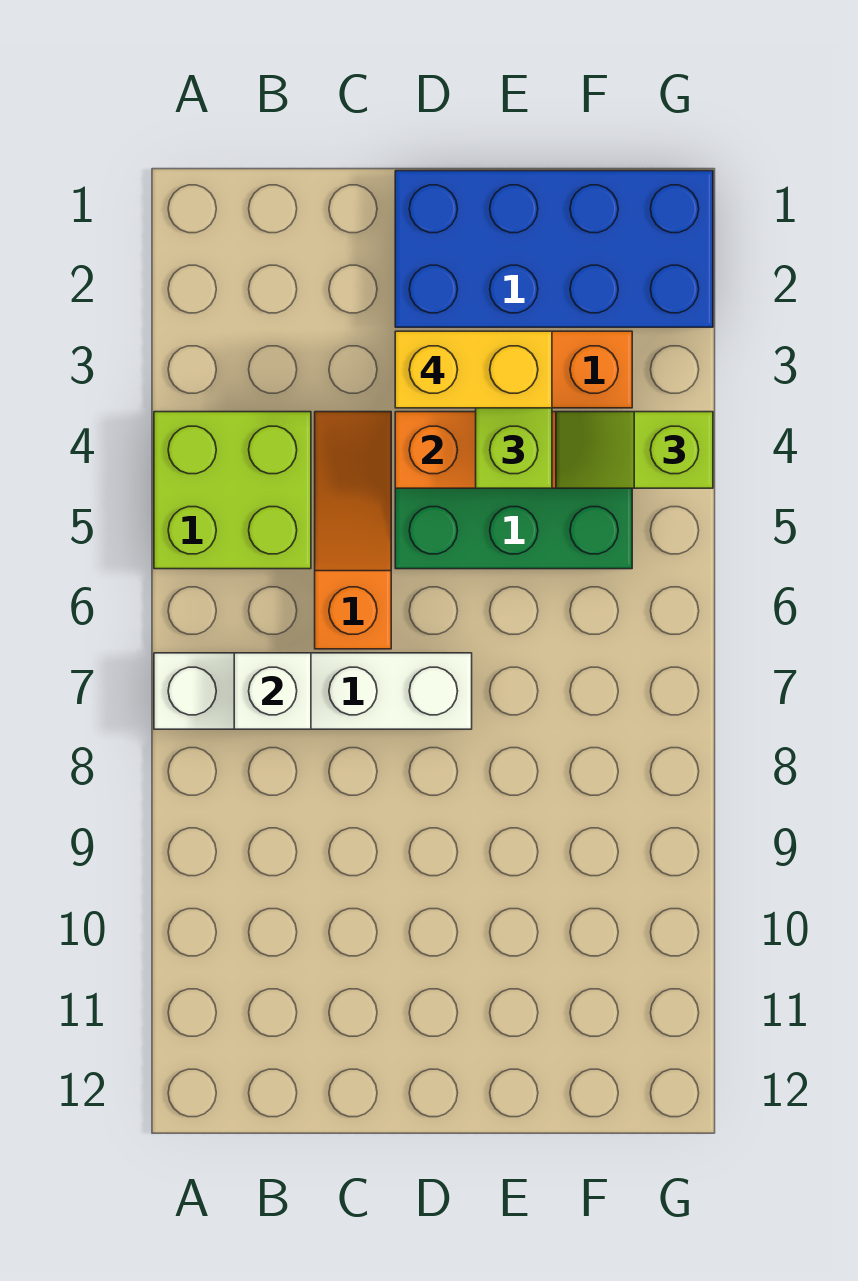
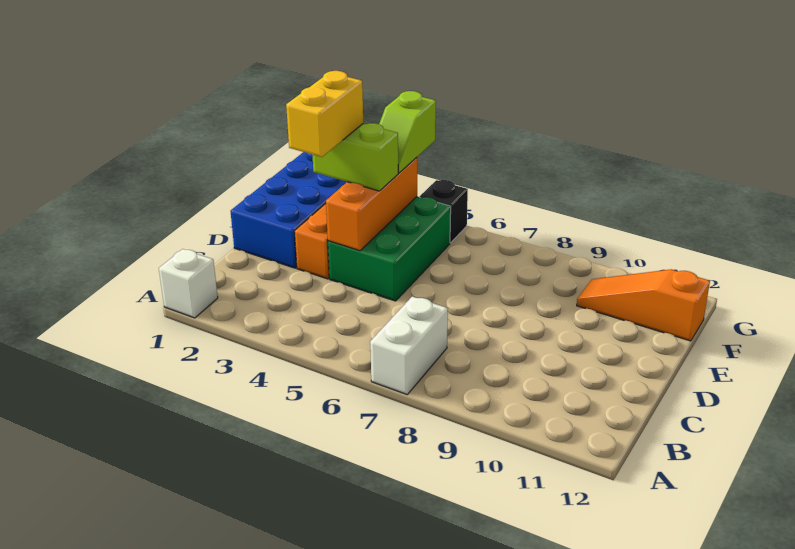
lime brick A4:B5 level 1 -> none
white brick A7:D7 level 1 -> white brick A7:B7 level 1
white brick B7 level 2 -> white brick A1 level 1
orange slope C4:C6 level 1 top 6 -> orange slope F10:F12 level 1 top 12
none -> black brick G5 level 1

